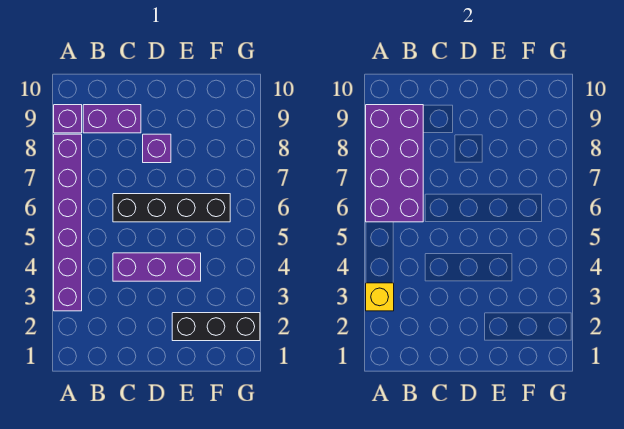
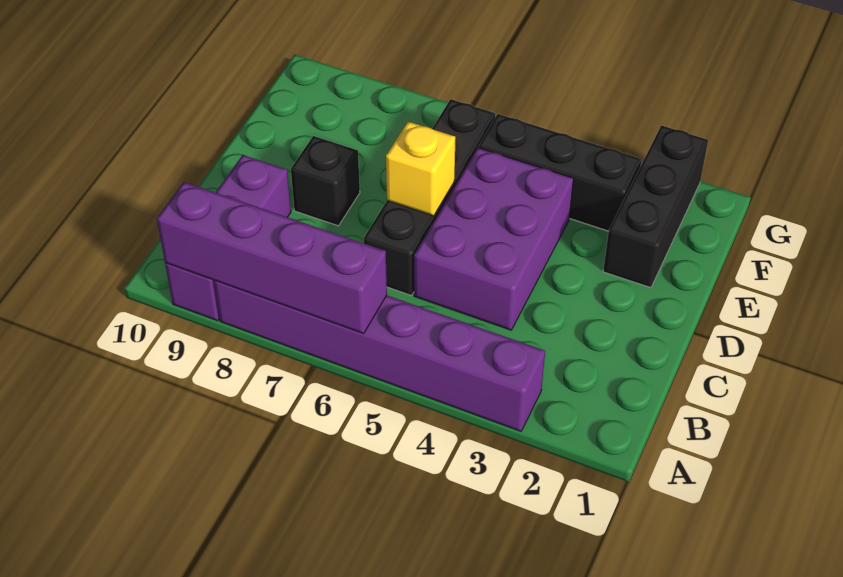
yellow brick A3 level 2 -> yellow brick D6 level 2
purple brick A6:B9 level 2 -> purple brick A6:A9 level 2
purple brick C4:E4 level 1 -> purple brick C4:E5 level 1
purple brick D8 level 1 -> black brick D8 level 1
none -> black brick F3:F5 level 1

